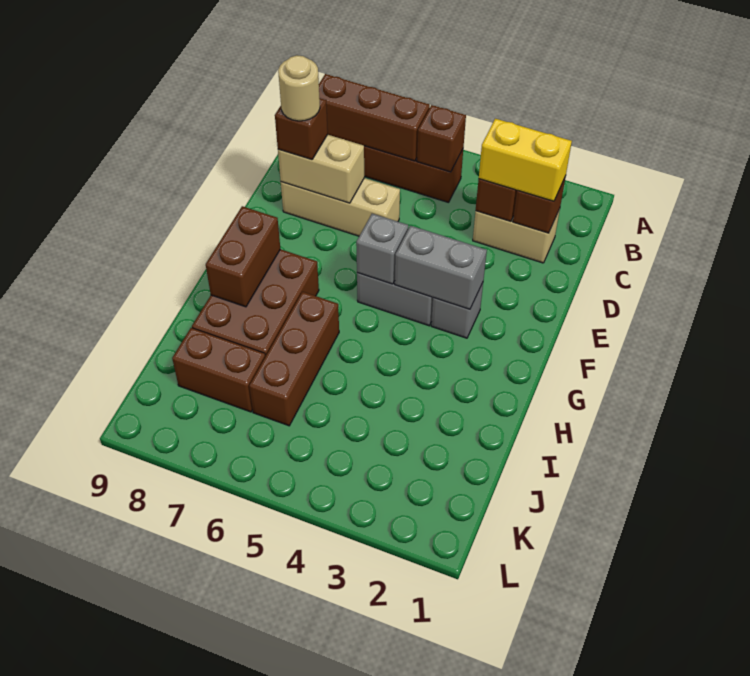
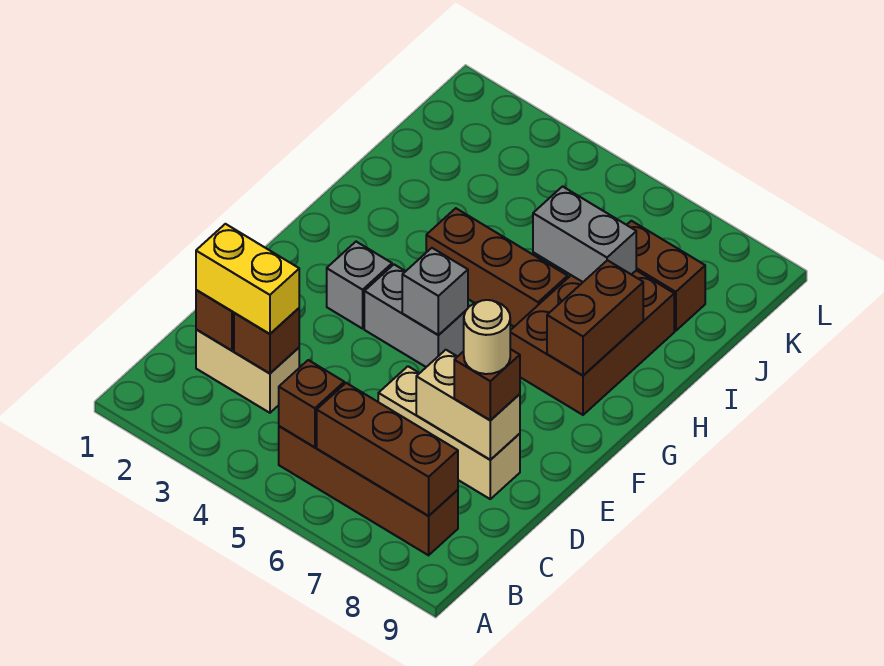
grey brick F3:F4 level 2 -> grey brick I6:I7 level 2
brown brick H6:J6 level 1 -> brown brick H4:H6 level 1

